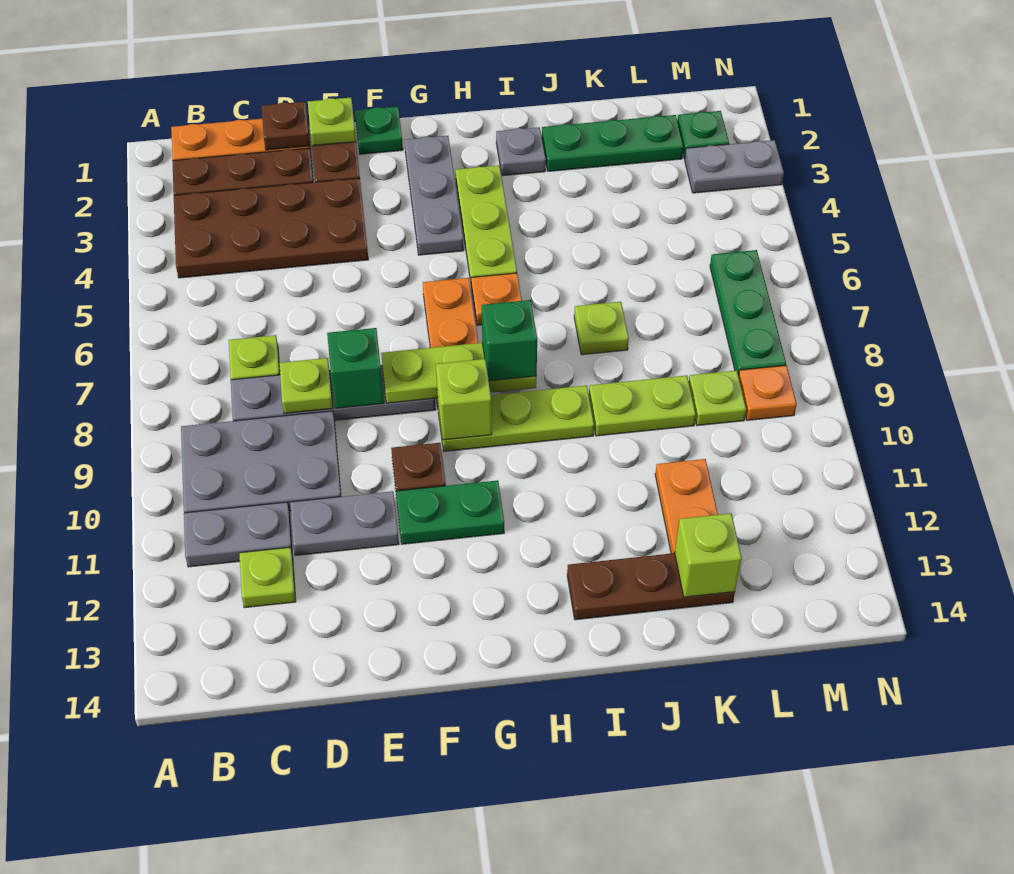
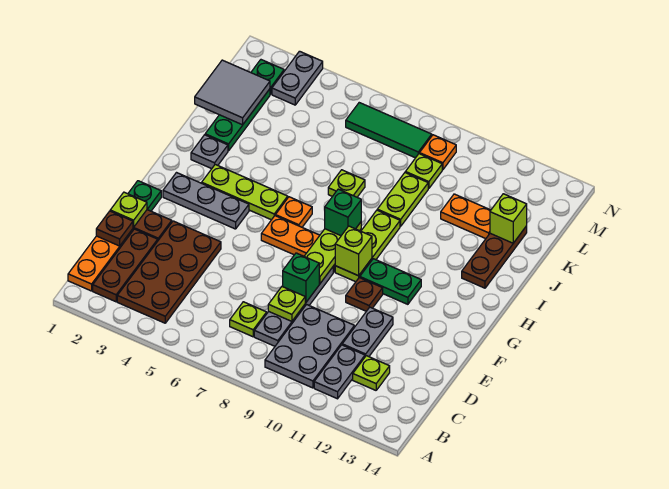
green plate F11:G11 level 1 -> green plate G10:G11 level 1
none -> grey tile K1:L2 level 2
green plate M6:M8 level 1 -> green tile M6:M8 level 1

